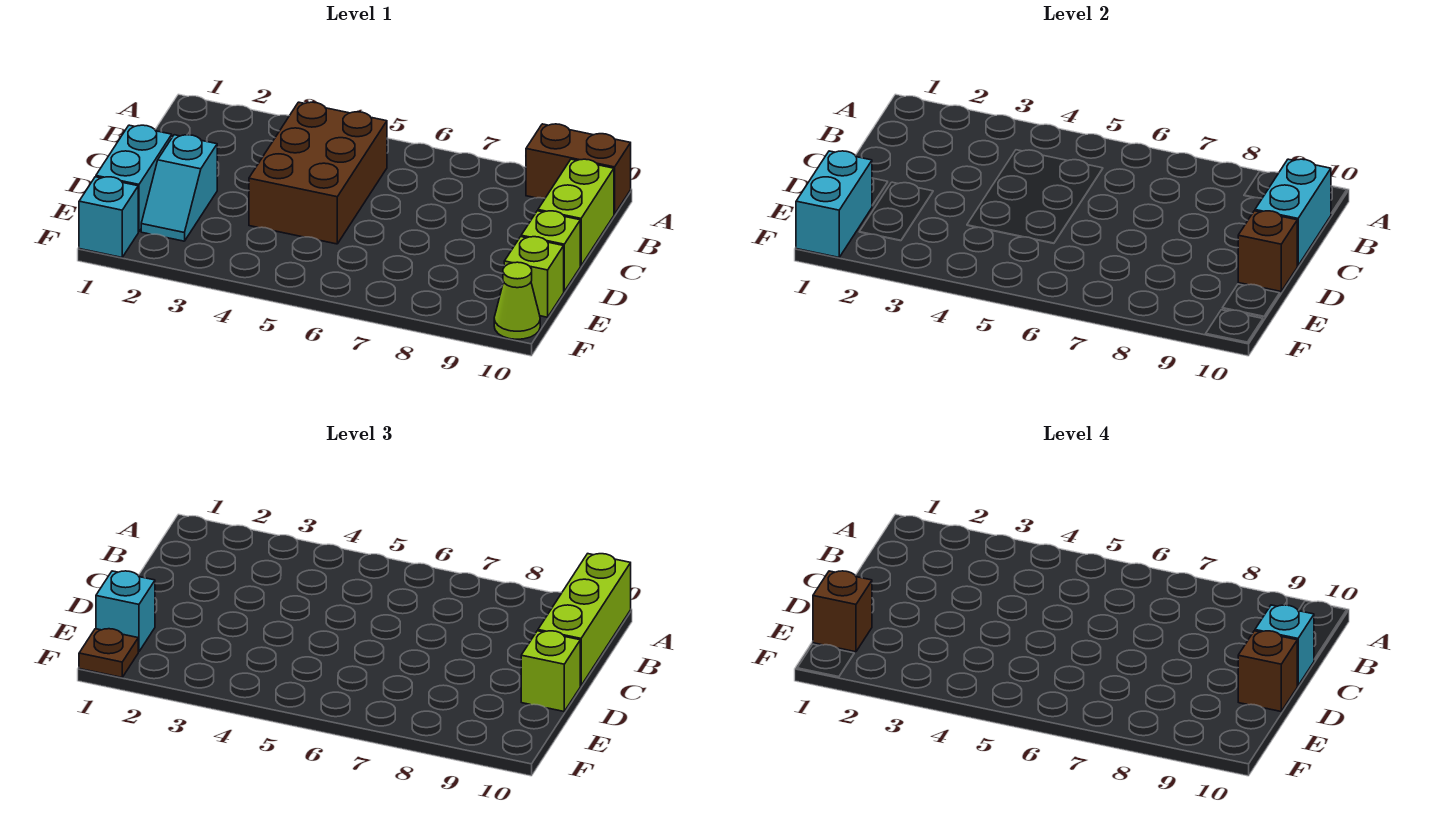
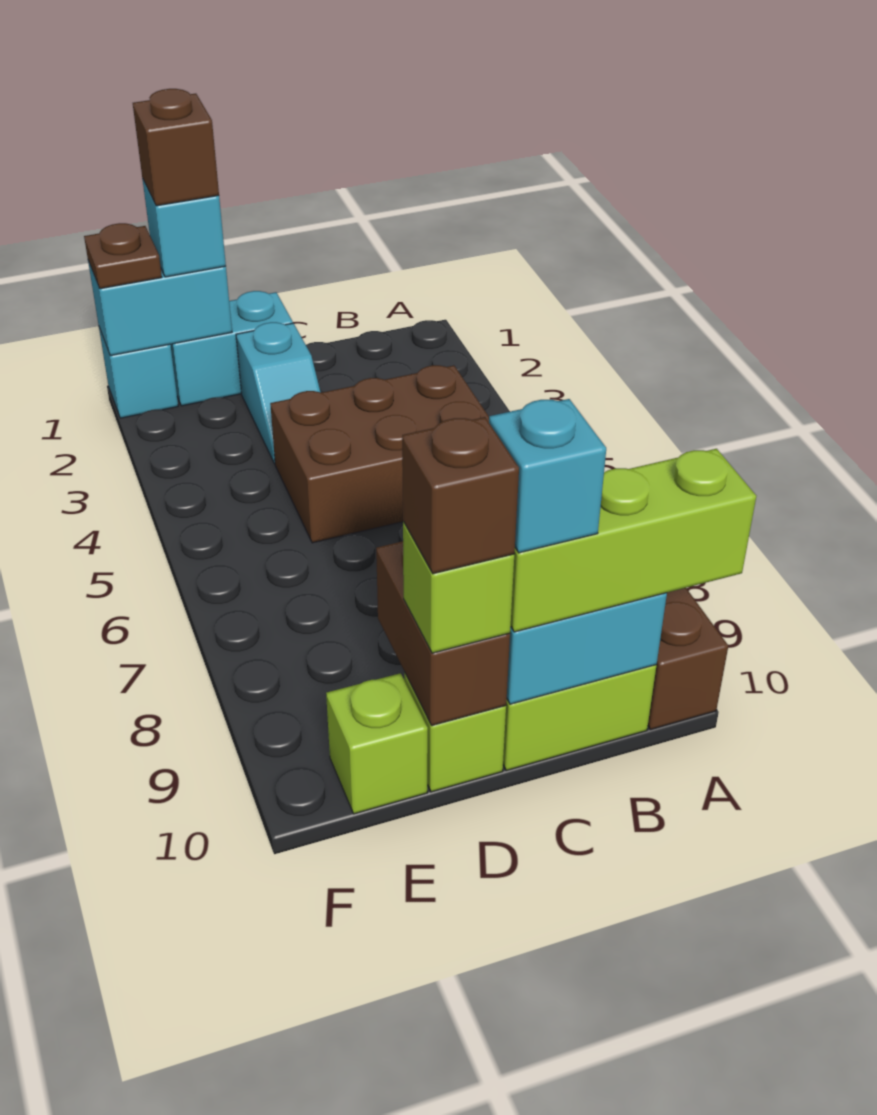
cyan slope D2:E2 level 1 top D -> cyan slope D2:D3 level 1 top 2
brown brick D10 level 2 -> brown brick D9:D10 level 2
lime cone F10 level 1 -> none

